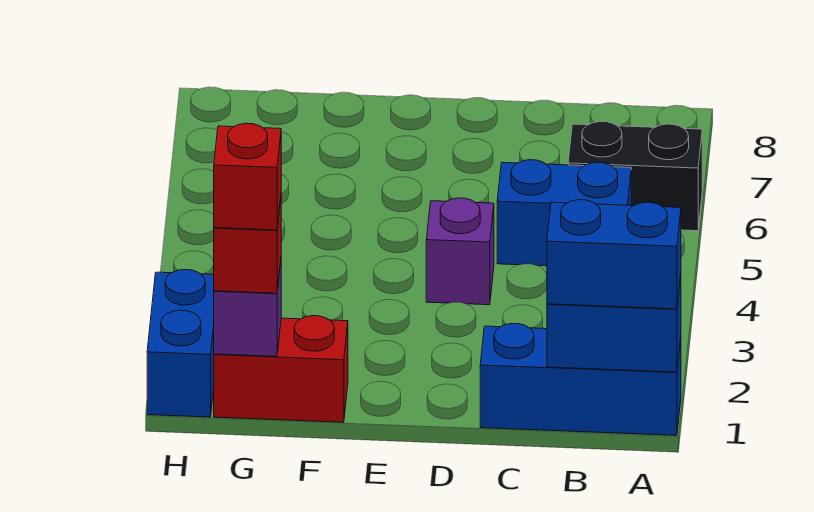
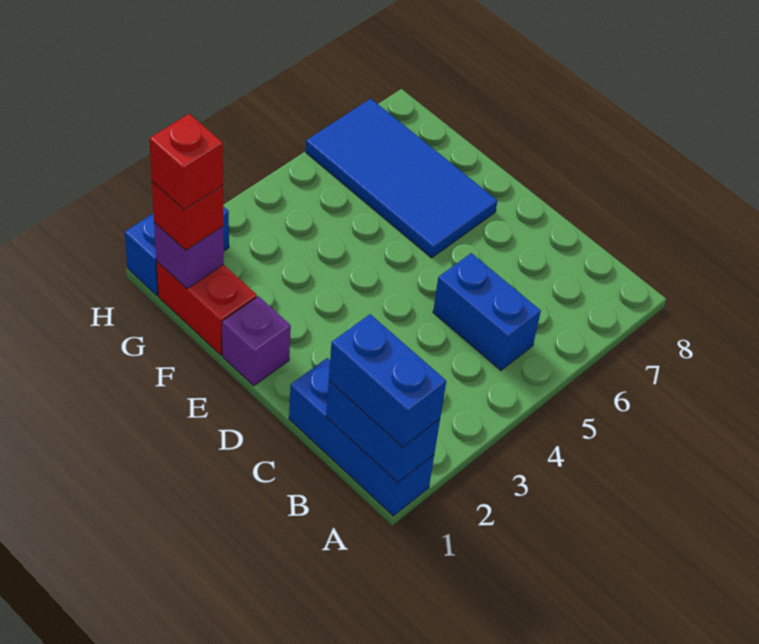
black brick A6:B6 level 1 -> none
purple brick D4 level 1 -> purple brick E1 level 1
none -> blue tile E6:H7 level 1

